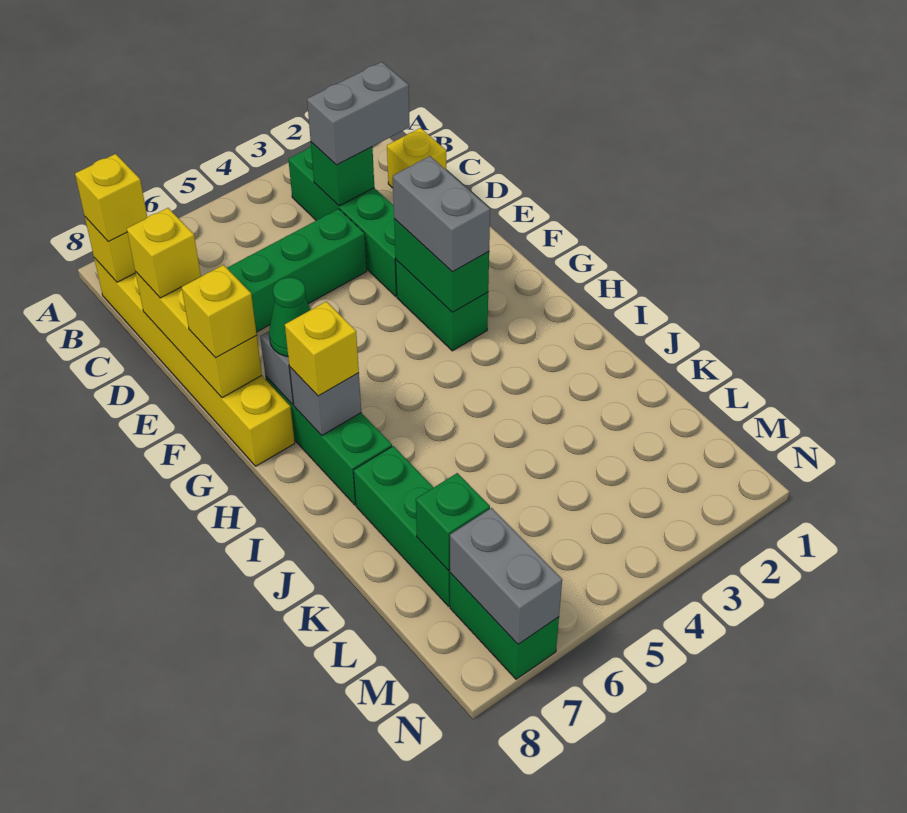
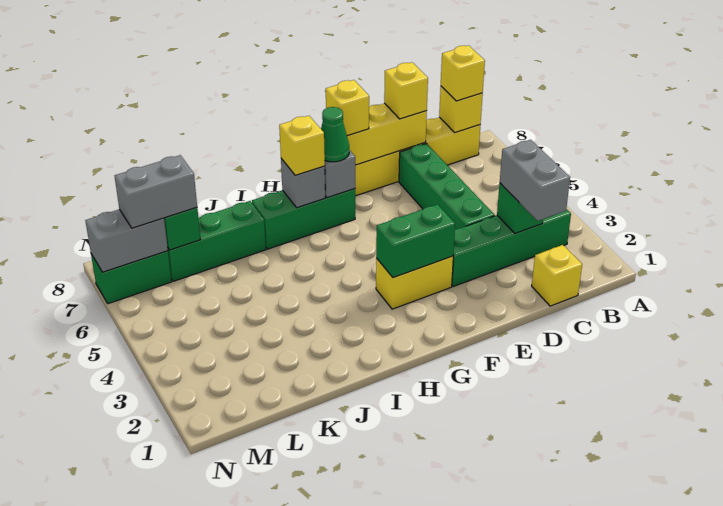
green brick F3:G3 level 1 -> yellow brick F3:G3 level 1
grey brick F3:G3 level 3 -> grey brick L7:M7 level 3

